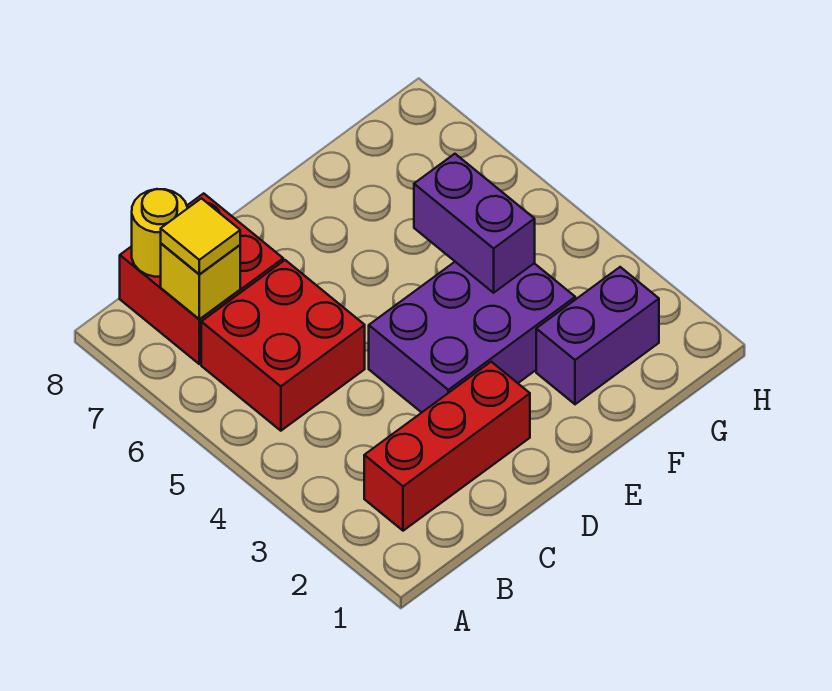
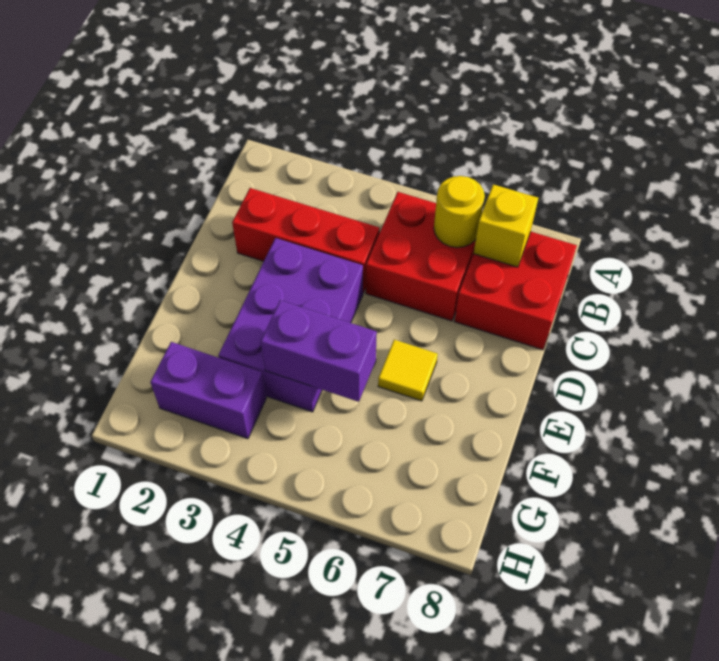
red brick B2:D2 level 1 -> red brick C2:C4 level 1
yellow tile B7 level 3 -> yellow tile E6 level 1
yellow round brick B8 level 2 -> yellow round brick B6 level 2
purple brick F2:G2 level 1 -> purple brick G2:G3 level 1

